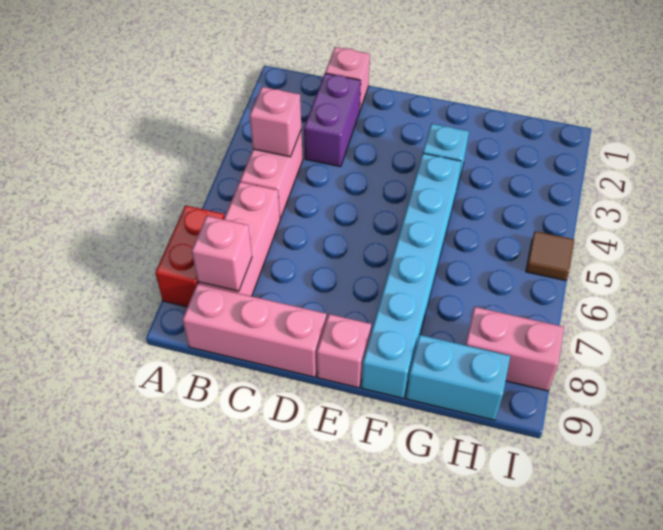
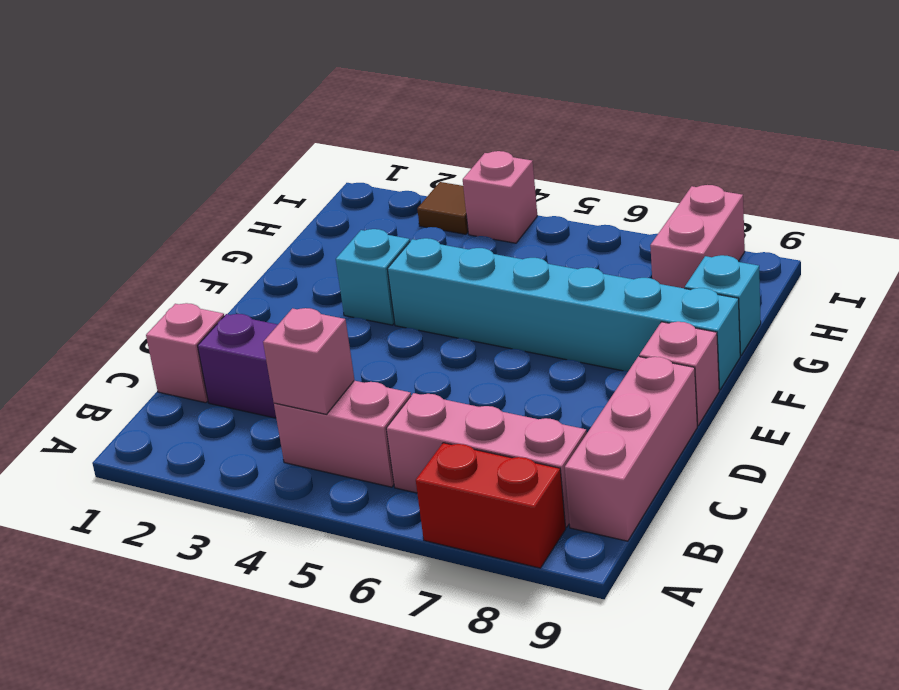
pink brick B8 level 2 -> pink brick I4 level 1
cyan brick G9:H9 level 1 -> cyan brick G9 level 1
brown tile I5 level 1 -> brown tile I3 level 1

